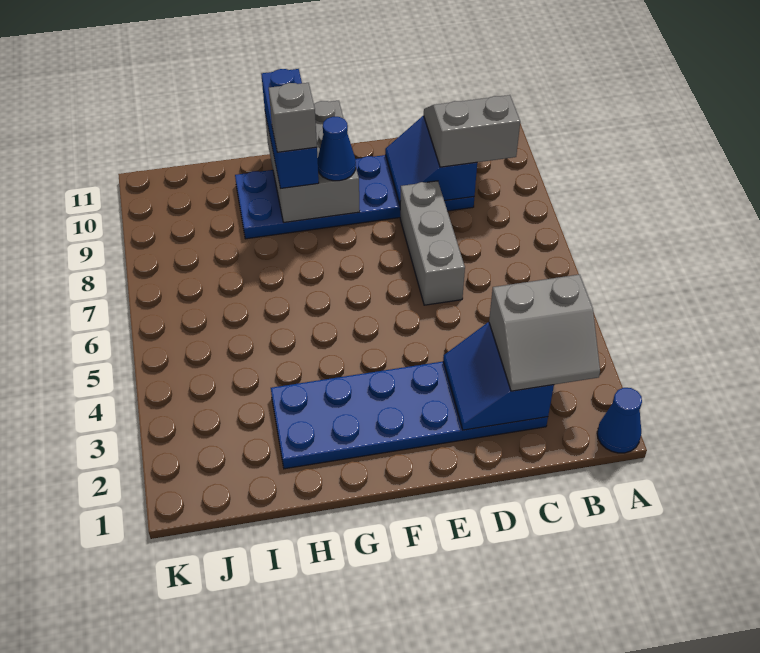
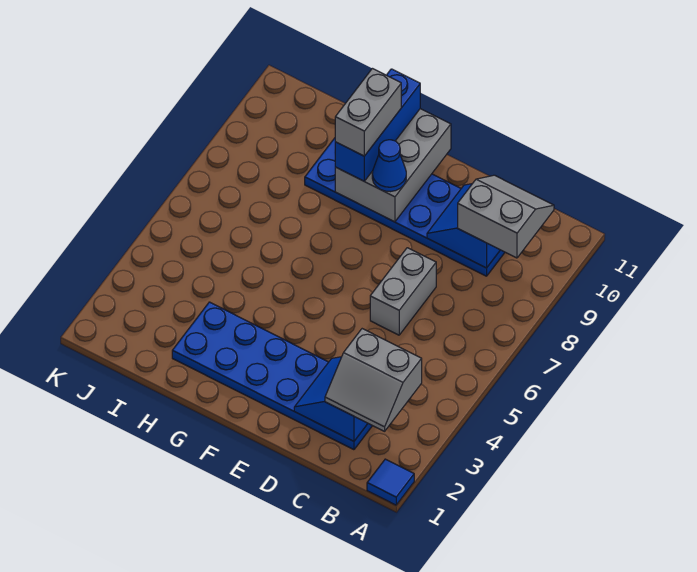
blue cone A1 level 1 -> blue tile A1 level 1
grey brick D6:D8 level 1 -> grey brick D6:D7 level 1
grey brick G9 level 4 -> grey brick G9:G10 level 4

